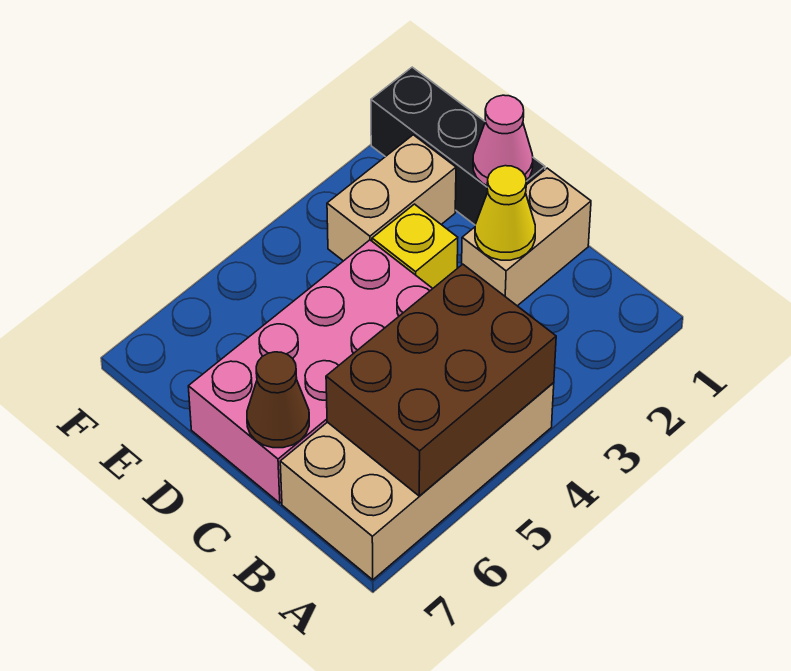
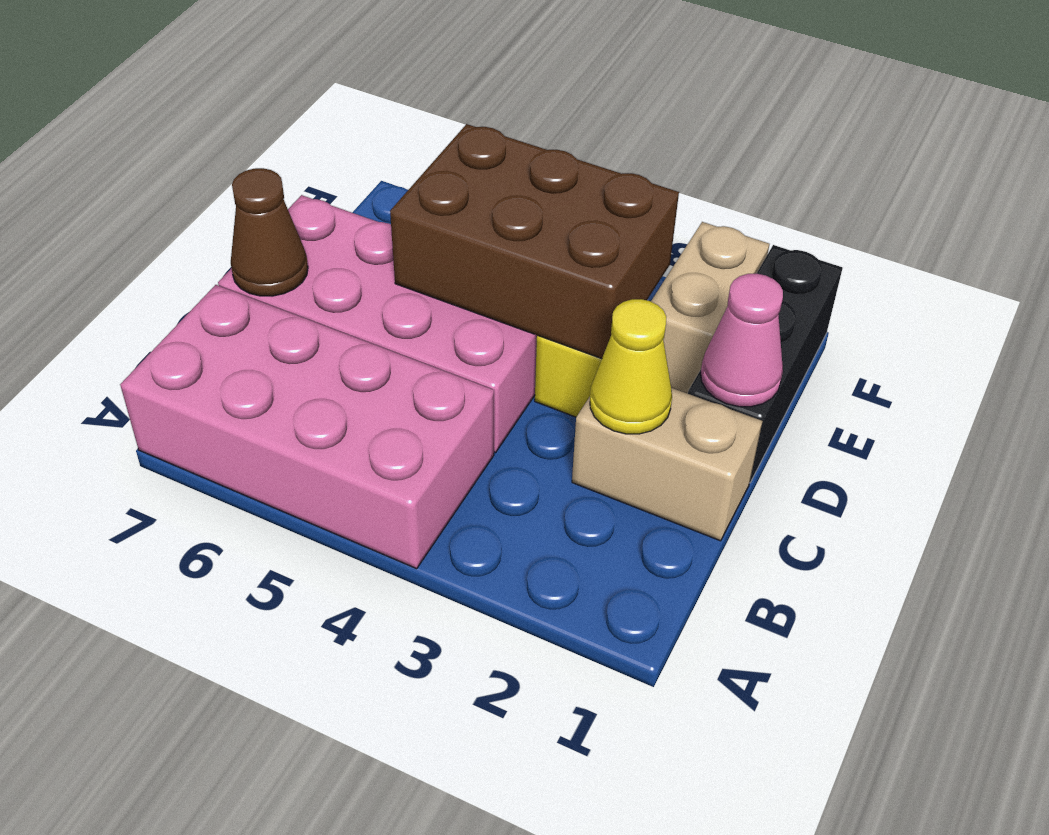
tan brick A4:B7 level 1 -> pink brick A4:B7 level 1
brown brick A4:B6 level 2 -> brown brick D3:E5 level 2
tan brick E2:E3 level 1 -> tan brick E2:F2 level 1

